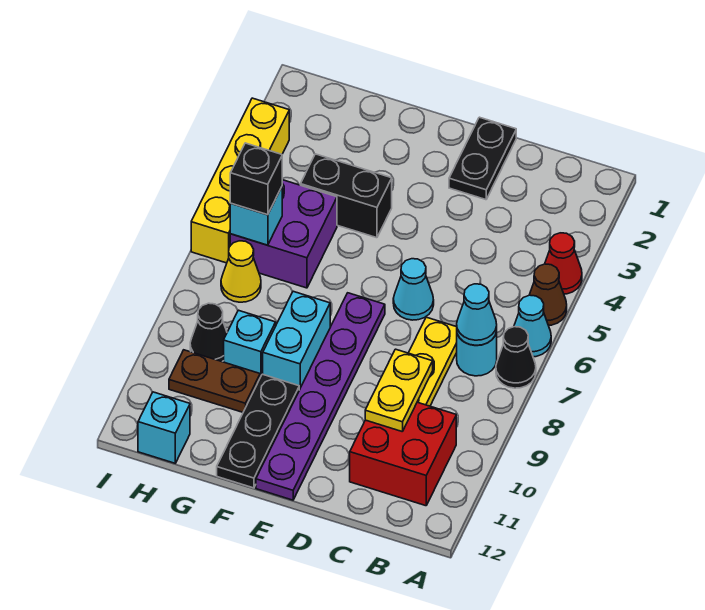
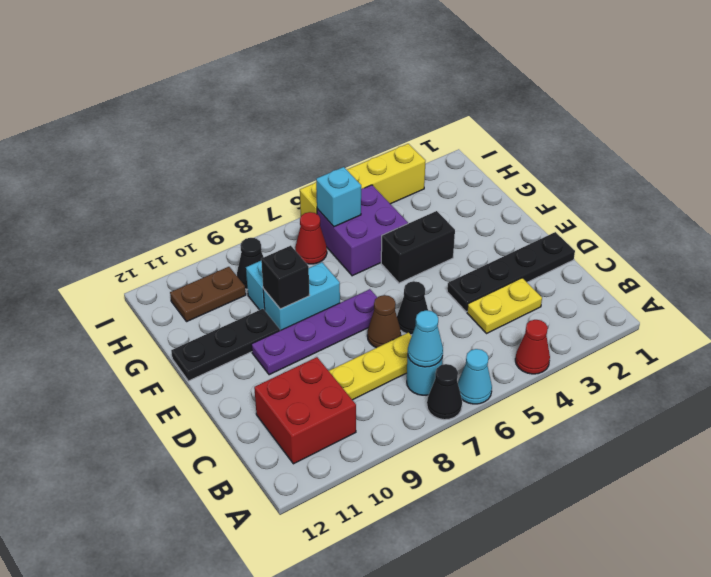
brown cone A5 level 1 -> brown cone D7 level 1
yellow plate C9:C10 level 2 -> yellow plate C3:C4 level 1
black plate D1:D2 level 1 -> black plate D1:D4 level 1
cyan cone D6 level 1 -> black cone D6 level 1
purple plate E7:E12 level 1 -> purple plate E7:E10 level 1
black brick F4:G4 level 1 -> black brick F4:F5 level 1
brown plate G10:H10 level 1 -> brown plate H10:H11 level 1
black brick H6 level 3 -> black brick F9 level 2
yellow cone H7 level 1 -> red cone H7 level 1
cyan brick H12 level 1 -> none

